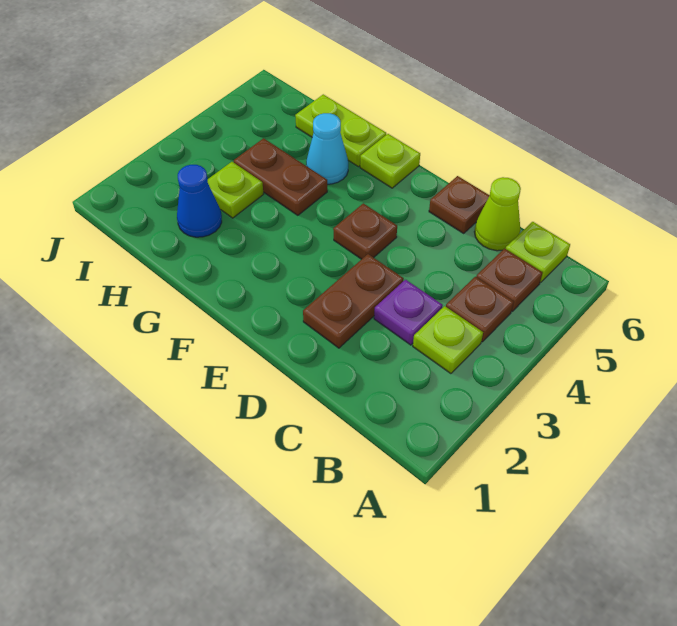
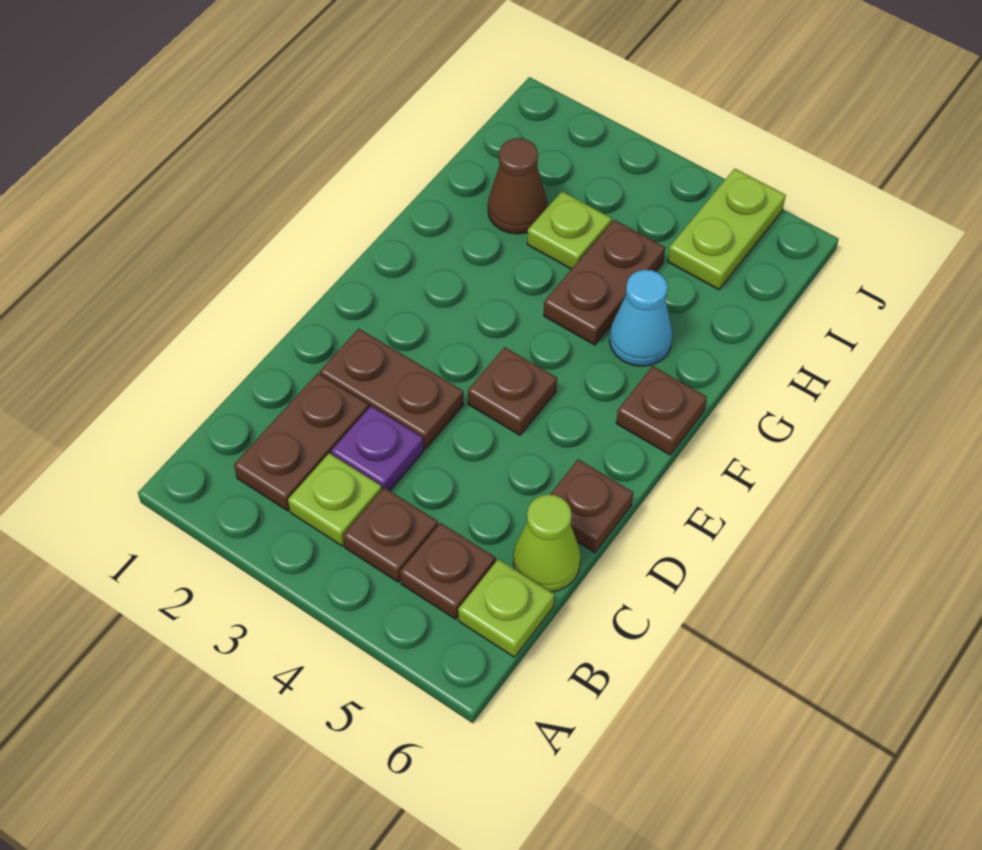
none -> brown plate B2:C2 level 1
lime plate F6 level 1 -> brown plate F6 level 1
lime plate G6:H6 level 1 -> lime plate I5:J5 level 1
blue cone H2 level 1 -> brown cone H2 level 1

